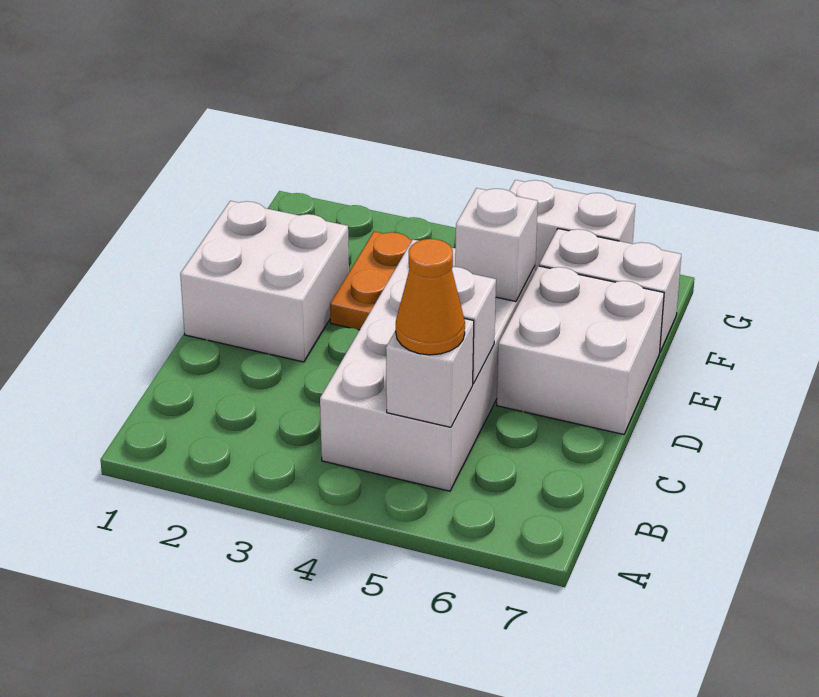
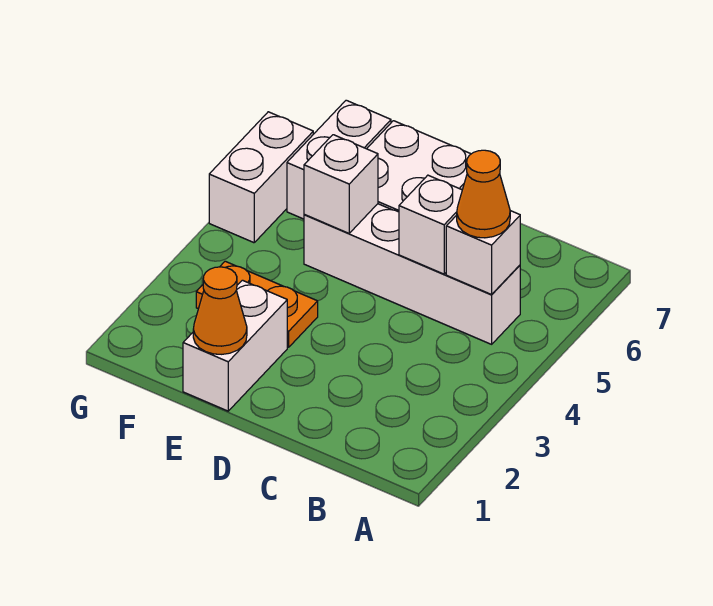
white brick B4:E5 level 1 -> white brick B5:E5 level 1
white brick D1:E2 level 1 -> white brick E1:E2 level 1
none -> orange cone E1 level 2

